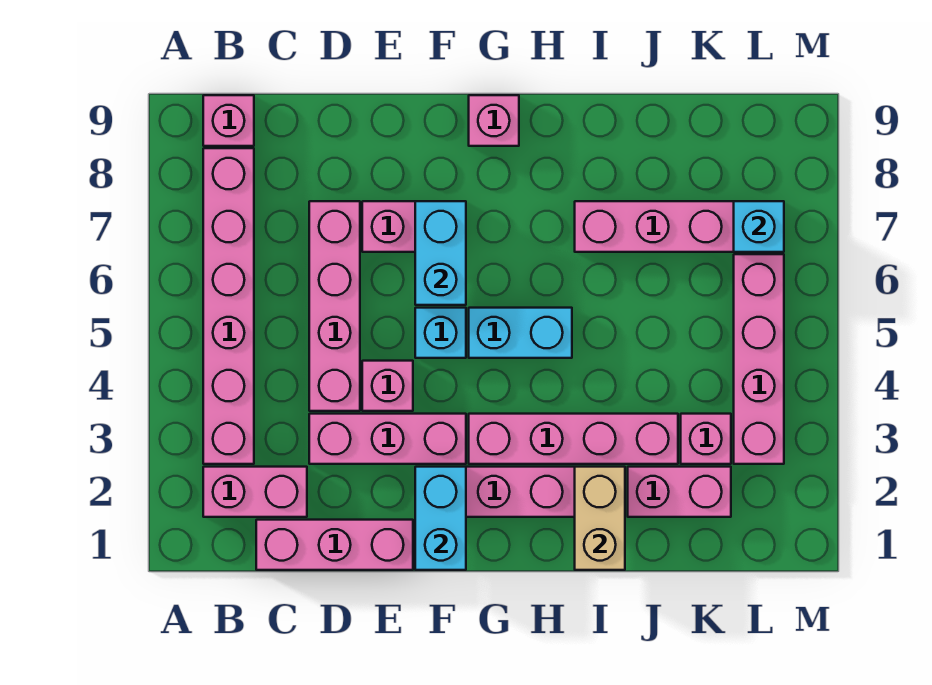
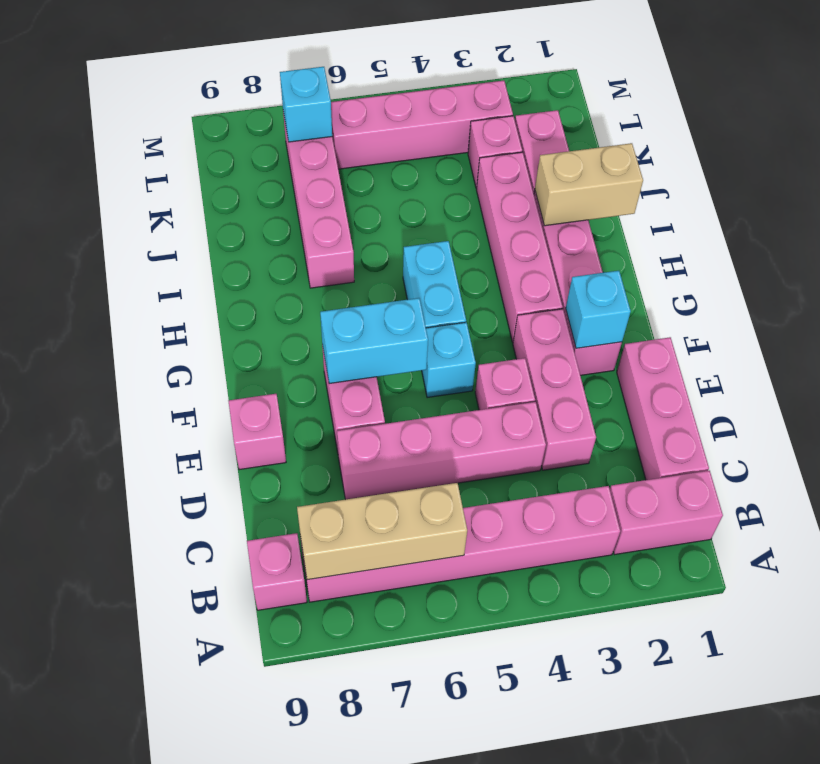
pink brick B2:C2 level 1 -> pink brick B1:B2 level 1
none -> tan brick B6:B8 level 2
cyan brick F1:F2 level 2 -> cyan brick F2 level 2
pink brick G9 level 1 -> pink brick E9 level 1

